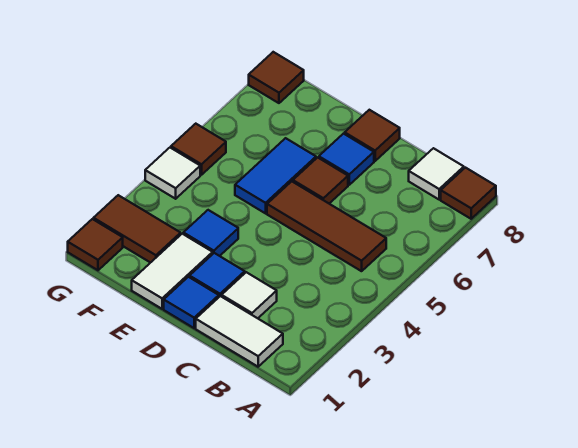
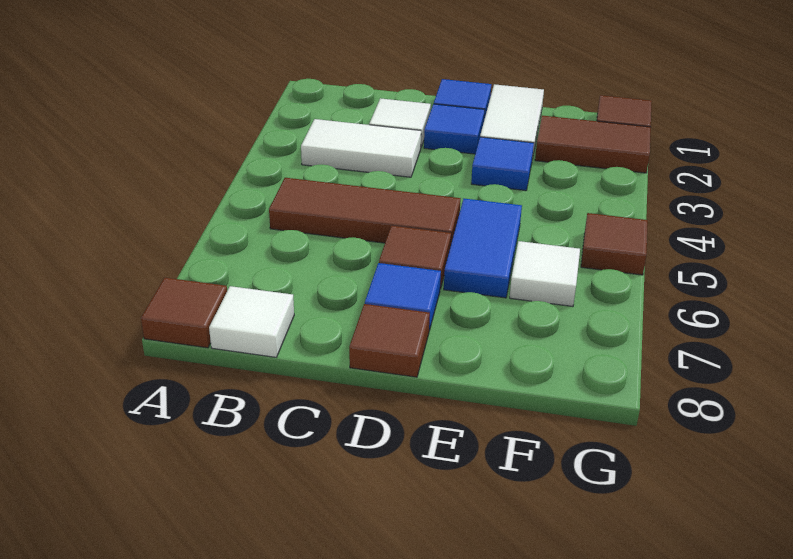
white tile B1:C1 level 1 -> white tile B3:C3 level 1
white tile G4 level 1 -> white tile F6 level 1
brown tile G8 level 1 -> none

